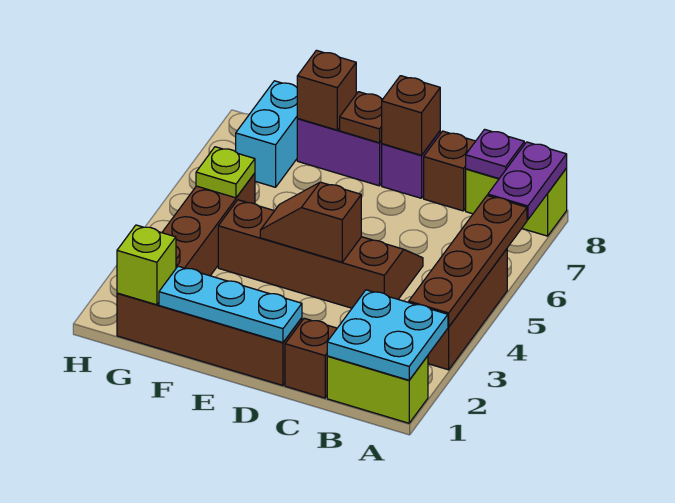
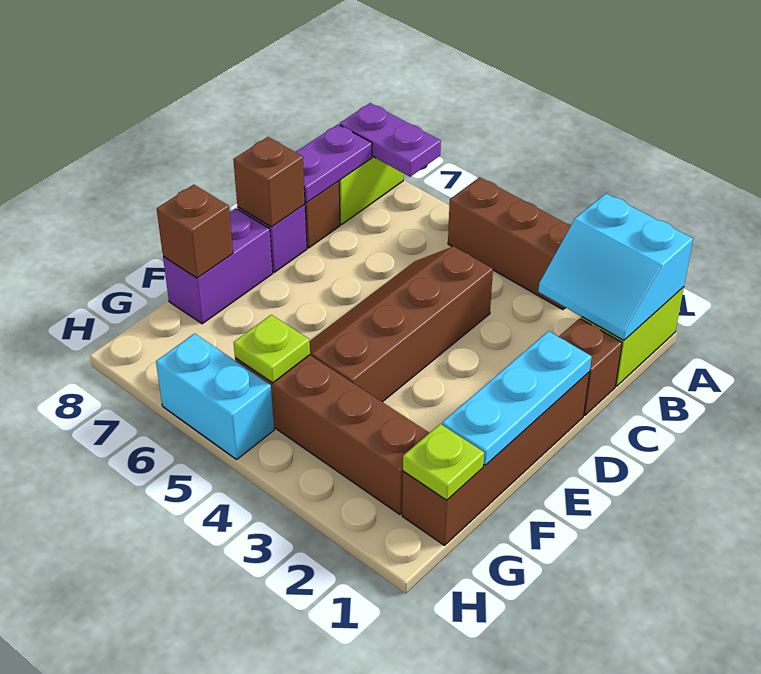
cyan plate A1:B2 level 2 -> cyan slope A1:B2 level 2 top A
brown plate A3:A6 level 2 -> none
purple plate B8 level 2 -> purple plate B8:C8 level 2
brown slope D4:E4 level 2 top D -> none
brown plate E8 level 2 -> none
lime brick G1 level 2 -> lime plate G1 level 2
cyan brick G7:G8 level 1 -> cyan brick H5:H6 level 1

